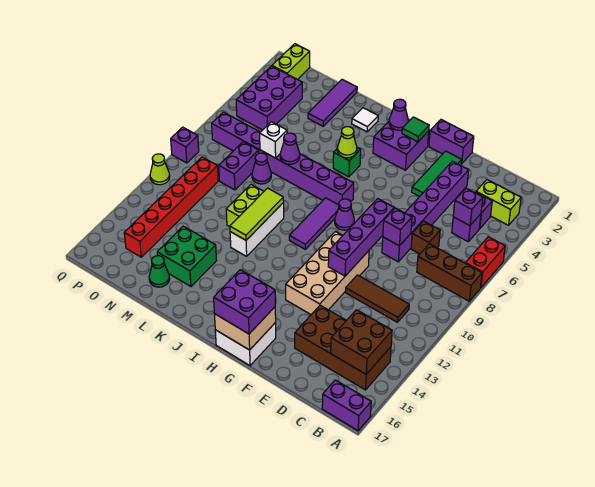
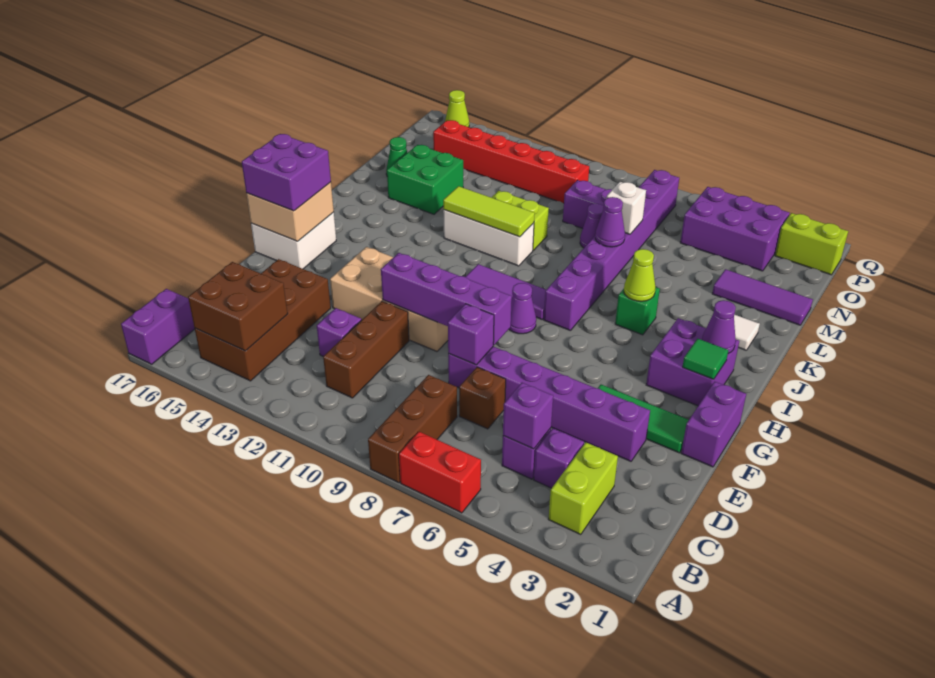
brown tile C11:E11 level 1 -> brown brick C11:E11 level 1
purple brick Q9 level 1 -> purple brick D12 level 1
lime cone Q11 level 1 -> lime cone Q16 level 1

